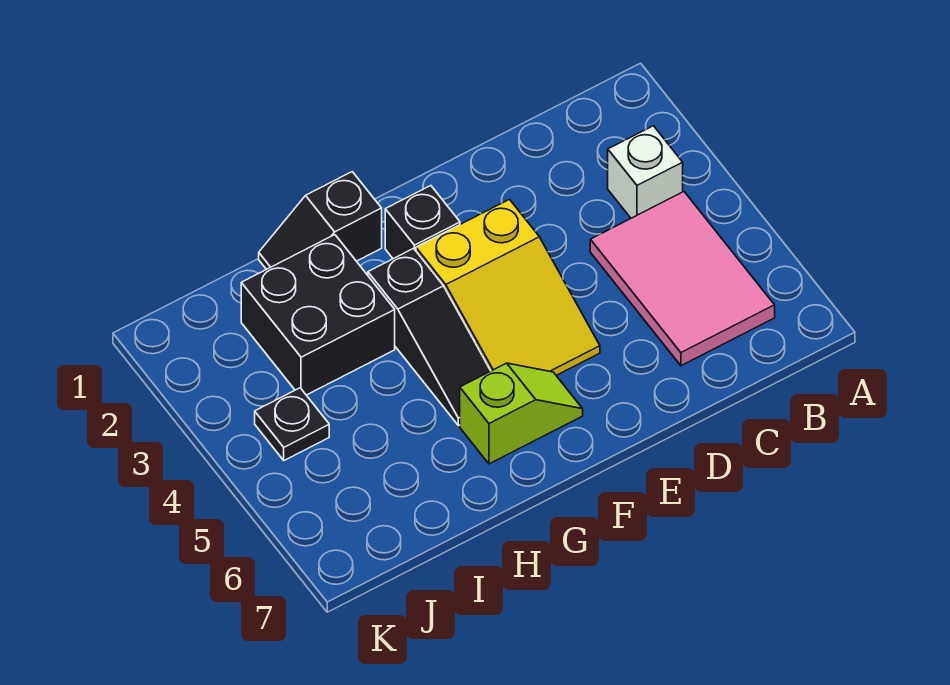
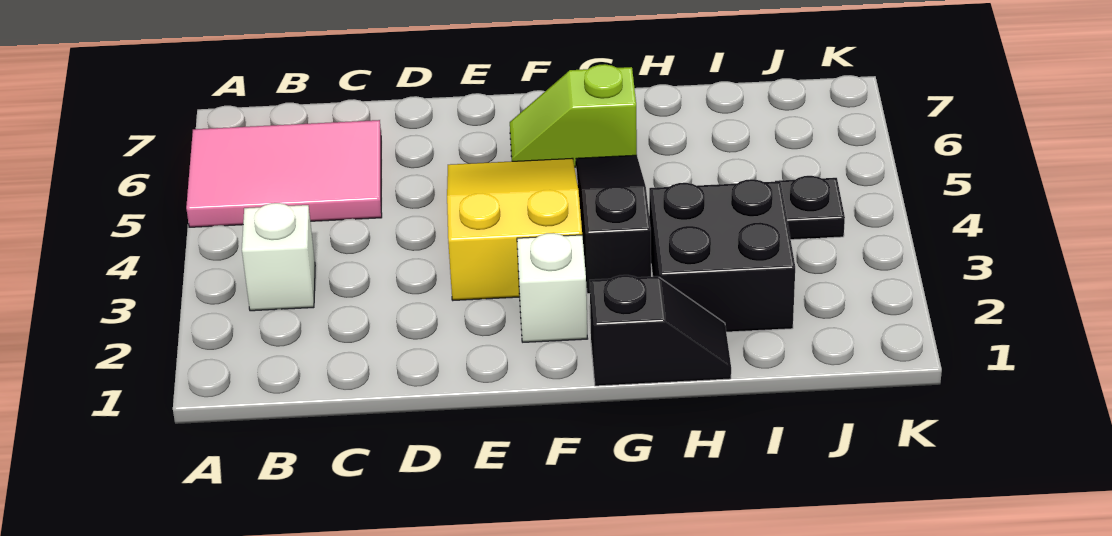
pink tile B4:C6 level 1 -> pink tile A5:C6 level 1
black brick F2 level 1 -> white brick F2 level 1

